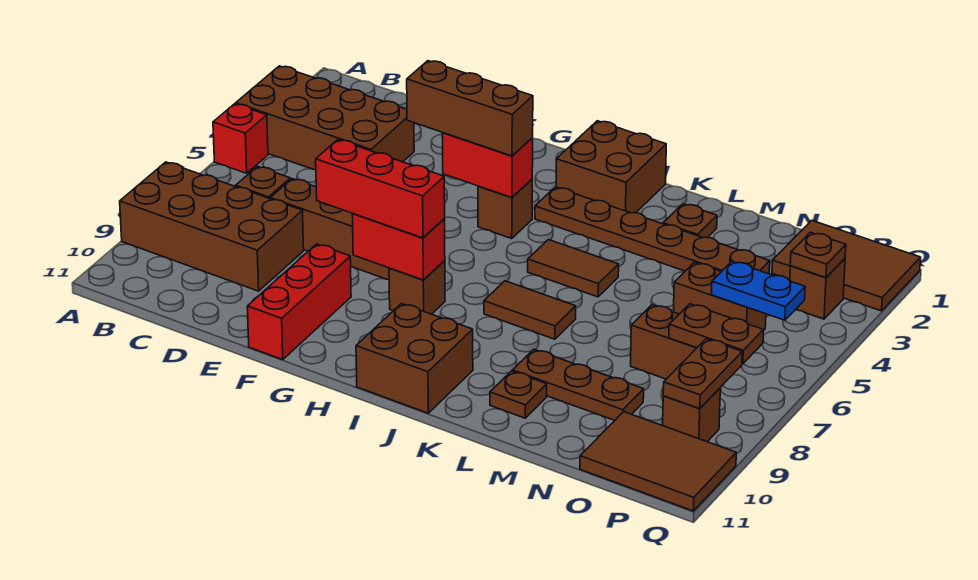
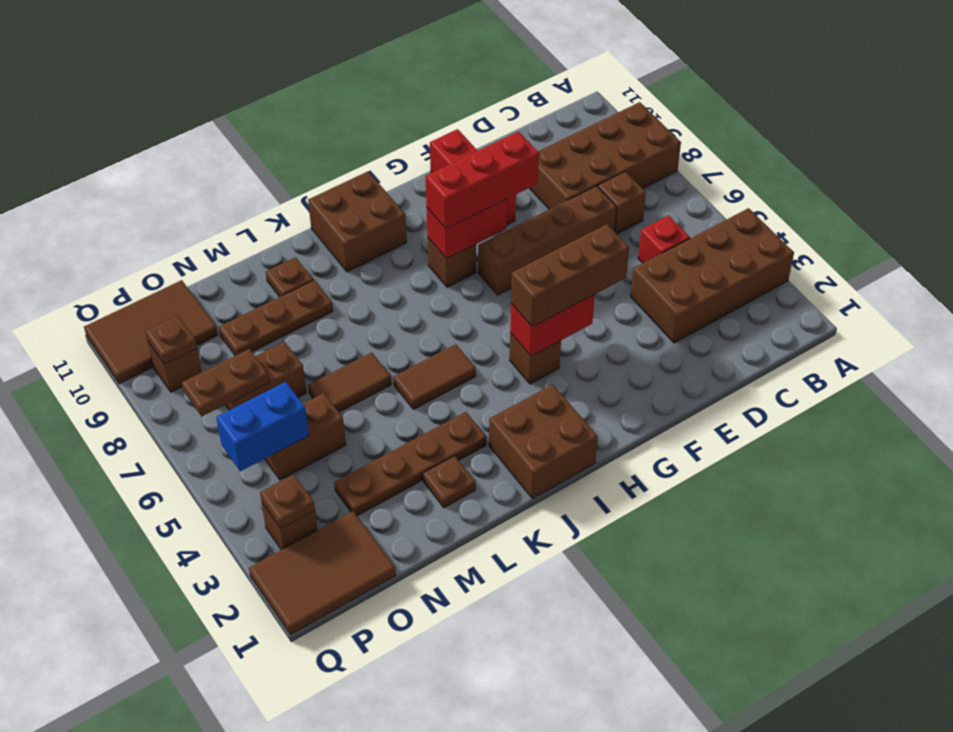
red brick A5 level 1 -> red brick C5 level 1
brown plate I3:N3 level 1 -> brown plate K3:N3 level 1
brown tile J7:K7 level 1 -> brown tile L6:M6 level 1
blue plate O5:P5 level 2 -> blue brick O5:P5 level 2
brown plate P8:P9 level 2 -> brown plate P9 level 2

